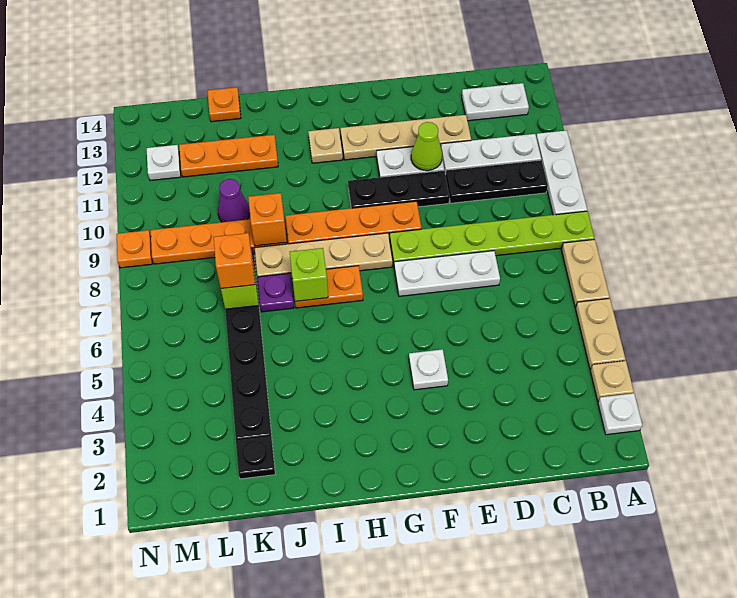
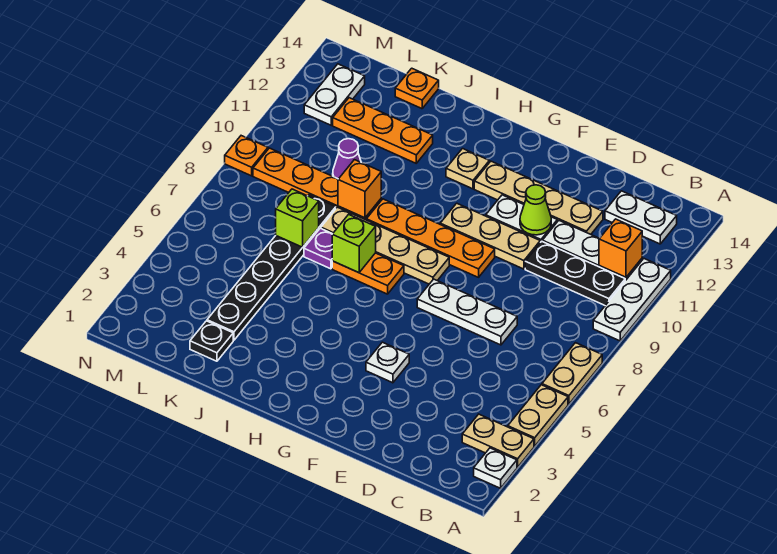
tan plate A3 level 1 -> tan plate A3:B3 level 1
lime plate A8:F8 level 1 -> none
black plate E10:G10 level 1 -> tan plate E10:G10 level 1
orange brick K7 level 3 -> orange brick B11 level 2
white plate M12 level 1 -> white plate M12:M13 level 1

